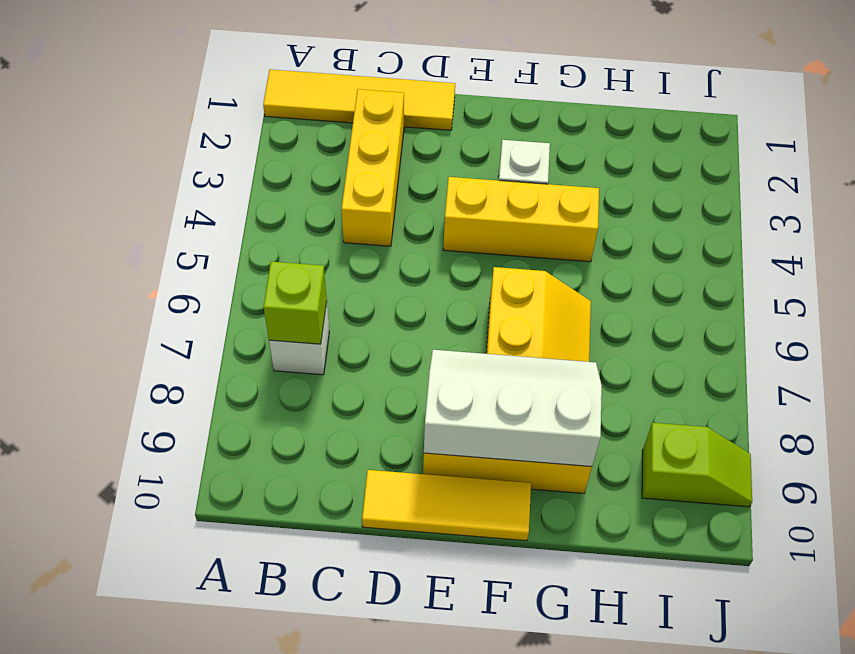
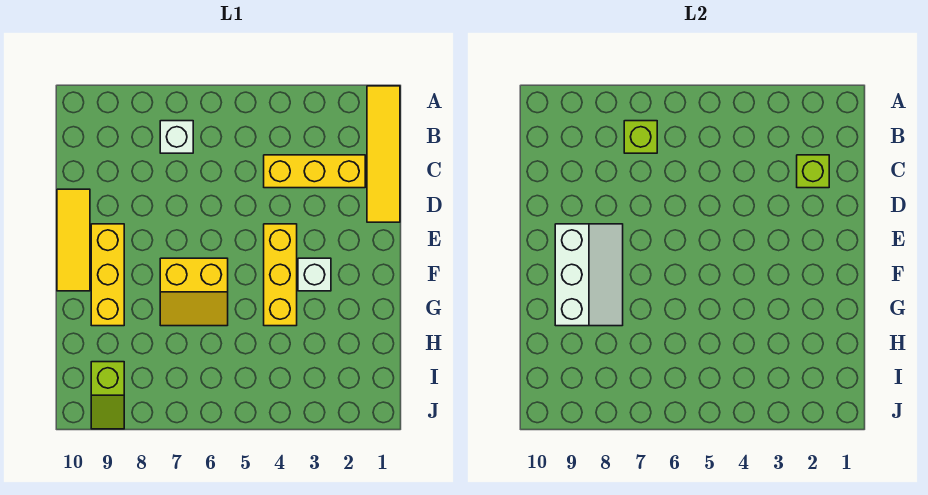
none -> lime brick C2 level 2

